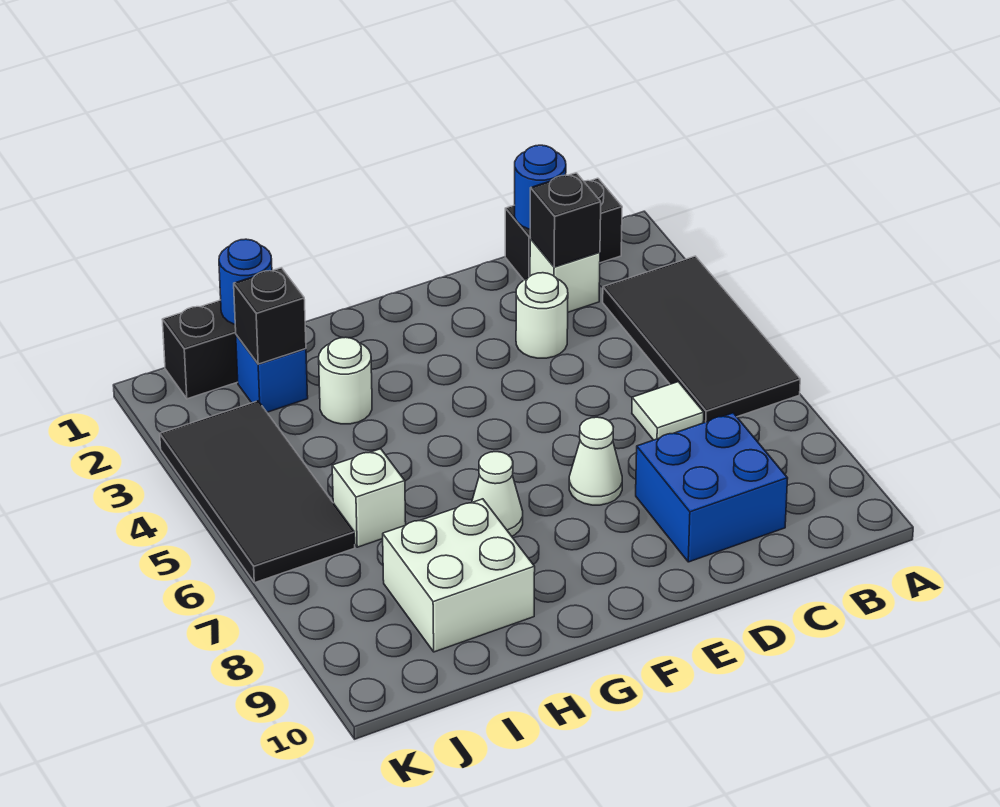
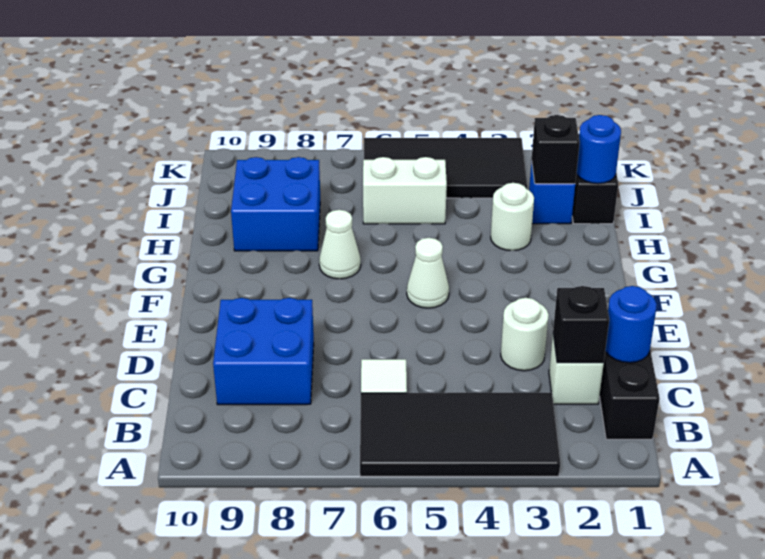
white cone E7 level 1 -> white cone F5 level 1
white brick H8:I9 level 1 -> blue brick H8:I9 level 1
white brick I6 level 1 -> white brick I5:I6 level 1

